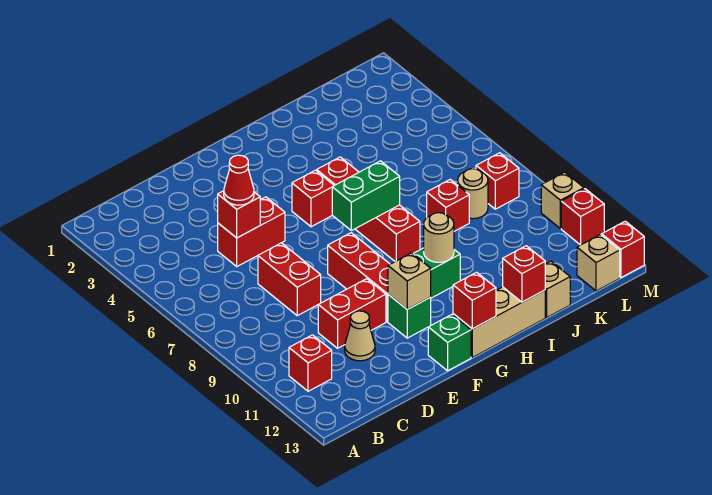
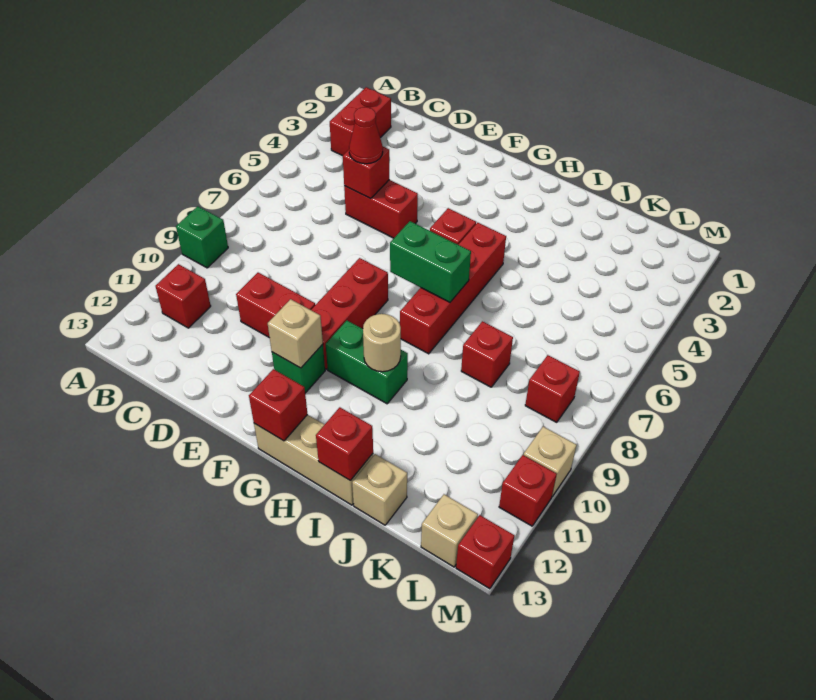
red brick D7:D8 level 1 -> red brick B2:B3 level 1
tan cone D11 level 1 -> none
green brick F13 level 1 -> green brick A9 level 1
tan round brick K8 level 1 -> none

